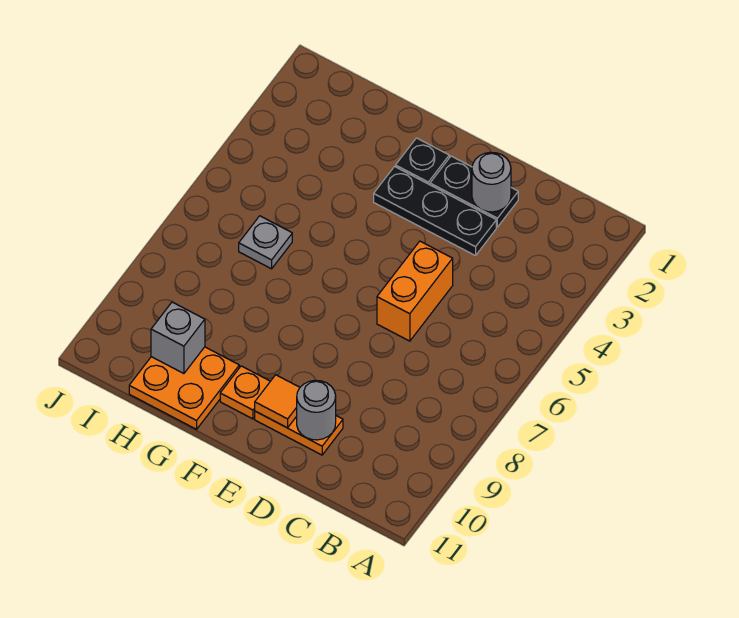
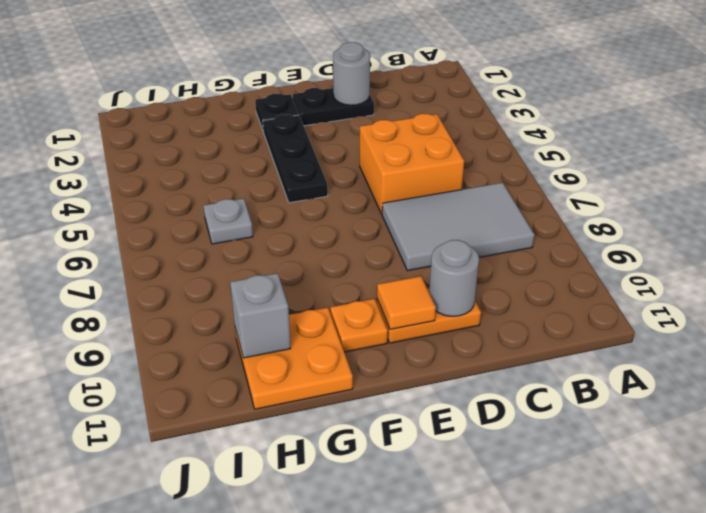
none -> grey tile B7:D8 level 1
black plate D3:F3 level 1 -> black plate F3:F5 level 1
orange brick D5:D6 level 1 -> orange brick C5:D6 level 1

